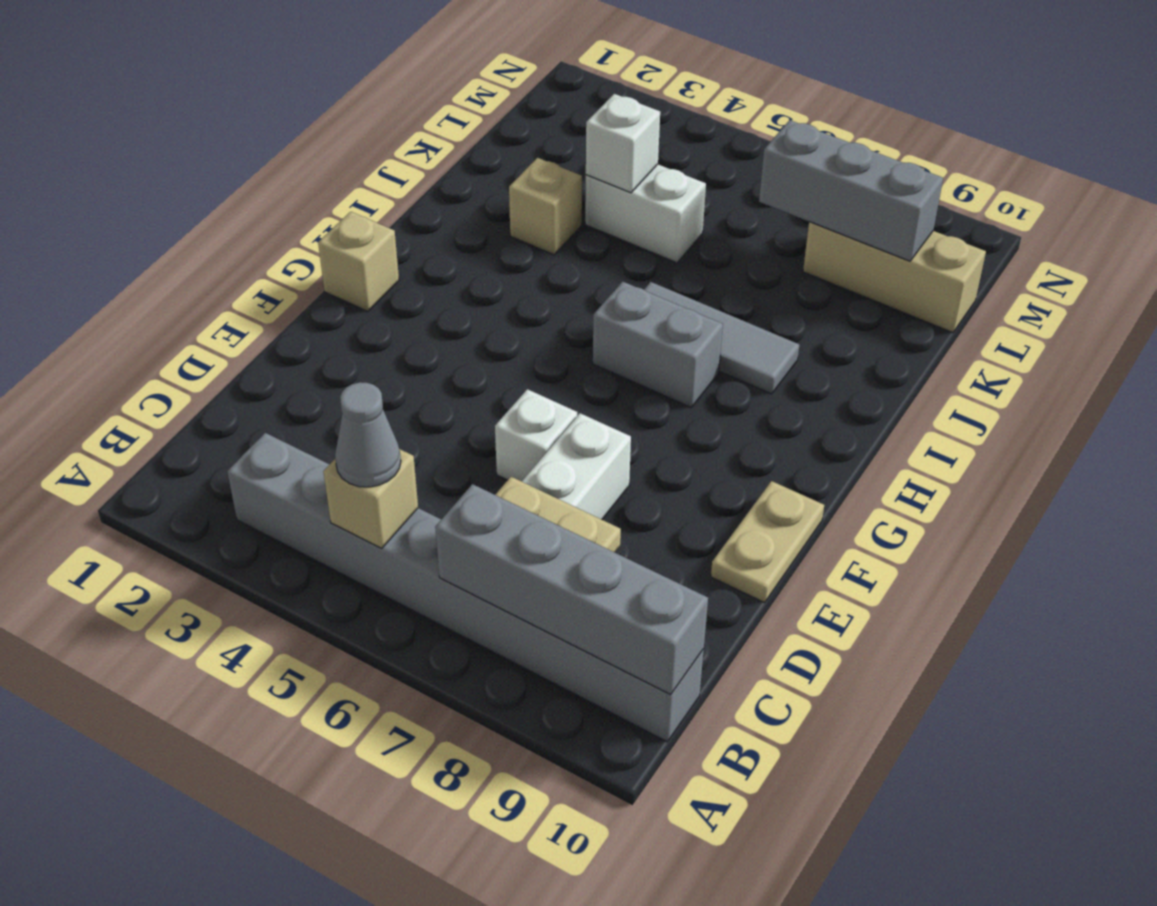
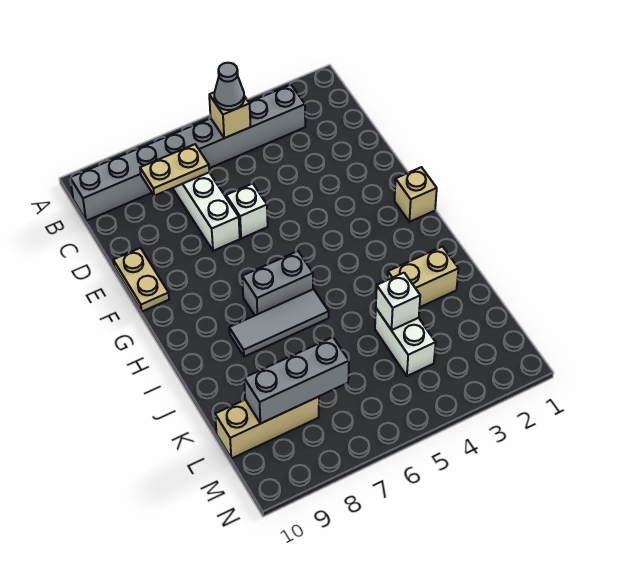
grey brick B7:B10 level 2 -> none
tan brick J3 level 1 -> tan brick J2:J3 level 1
white brick K4:K5 level 1 -> white brick K4:L4 level 1

